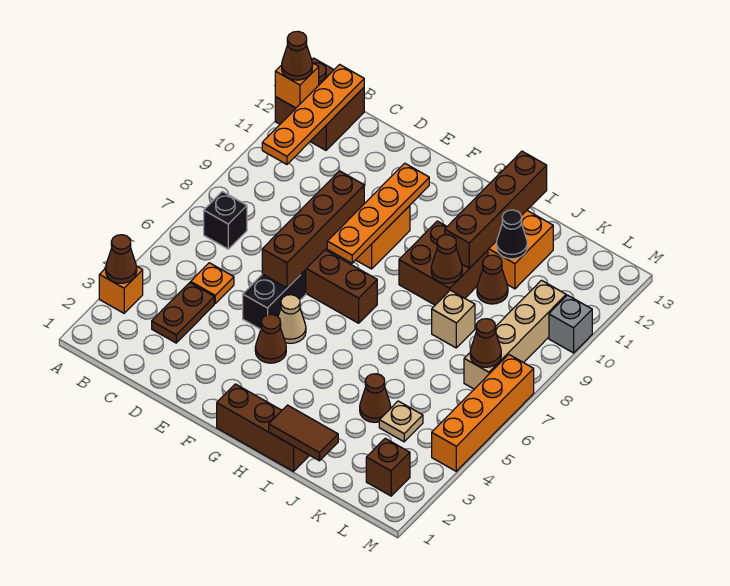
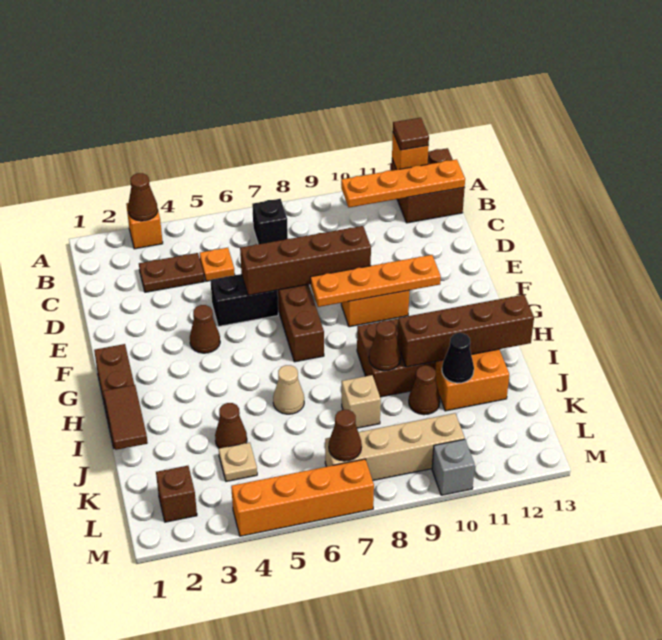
brown cone A12 level 3 -> brown tile A12 level 3
tan cone F5 level 1 -> tan cone I6 level 1

